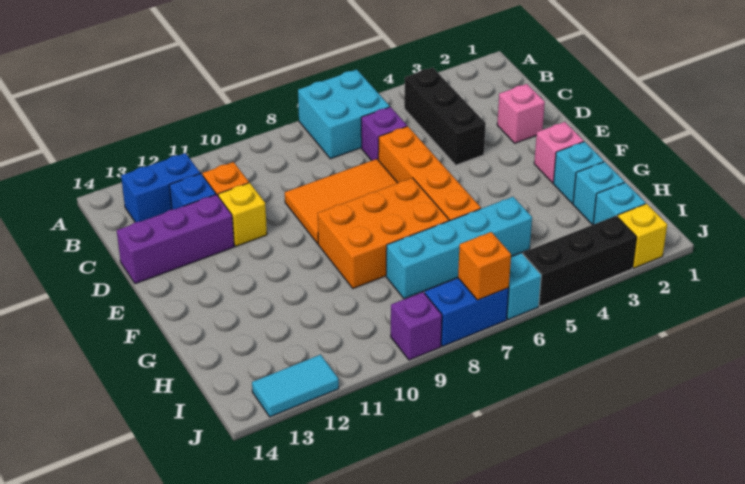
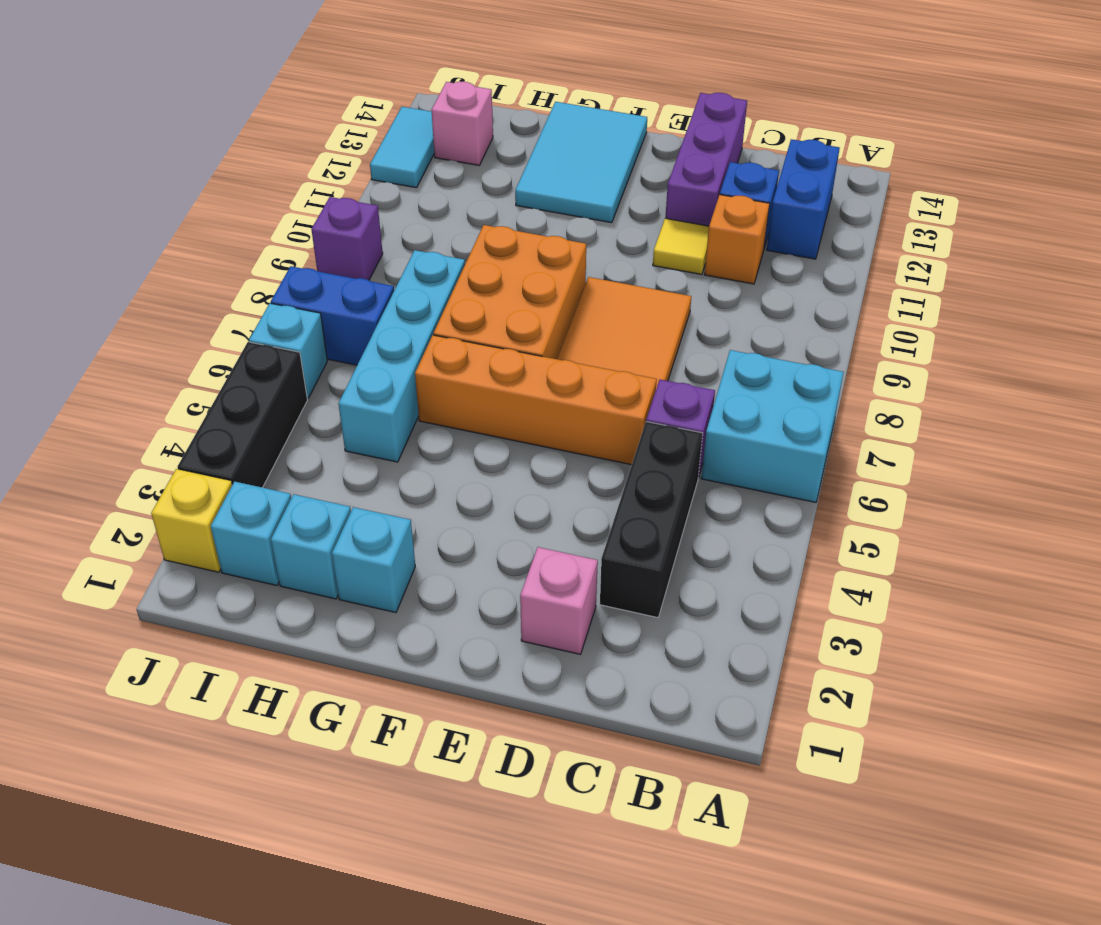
black brick B4:D4 level 1 -> black brick C3:C5 level 1
yellow brick D11 level 1 -> yellow tile D11 level 1
pink brick F2 level 1 -> pink brick I13 level 1
none -> cyan tile F12:G14 level 1
blue brick J7:J8 level 1 -> blue brick I7:J7 level 1
orange brick J7 level 2 -> none

